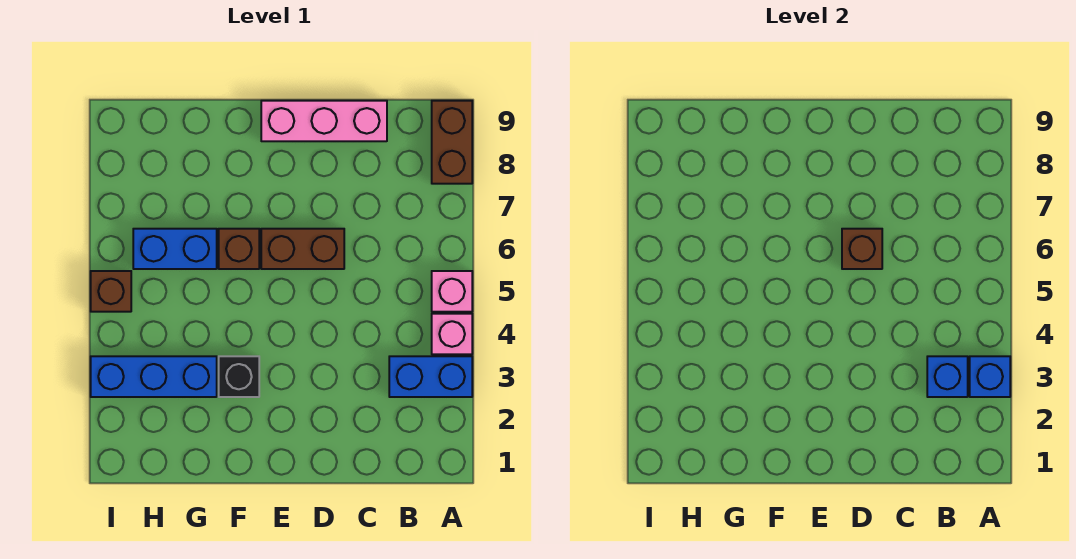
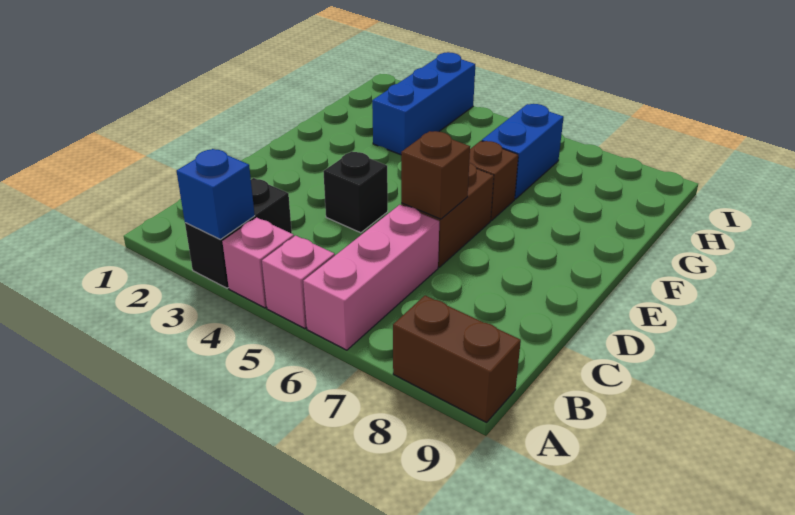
blue brick A3:B3 level 1 -> black brick A3:B3 level 1
blue brick B3 level 2 -> none
pink brick C9:E9 level 1 -> pink brick A6:C6 level 1
black brick F3 level 1 -> black brick D4 level 1
brown brick I5 level 1 -> none

